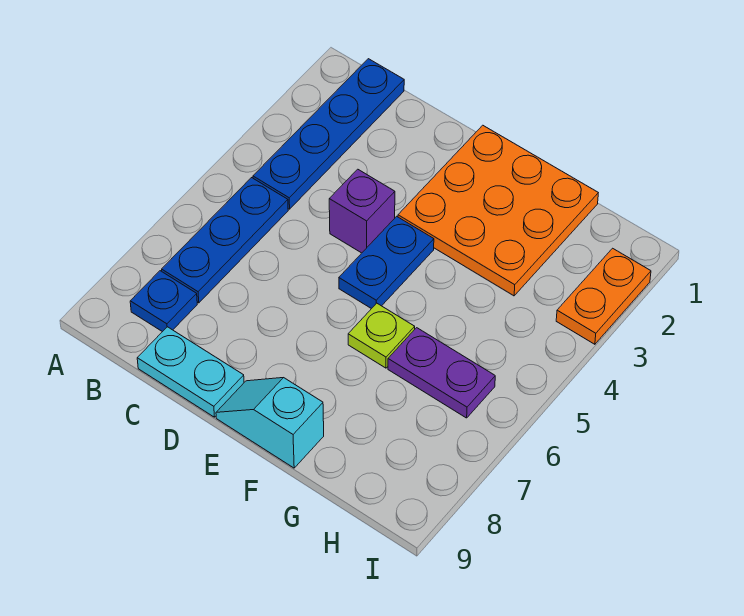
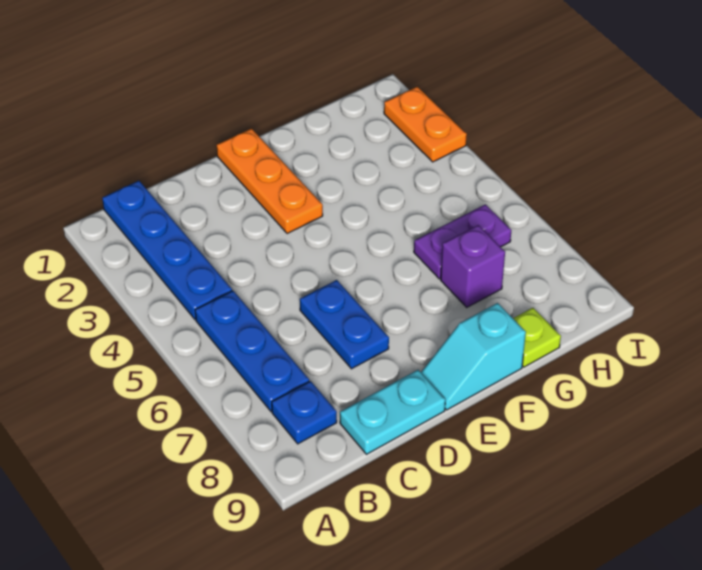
purple brick D4 level 1 -> purple brick G7 level 1
orange plate E1:G3 level 1 -> orange plate E1:E3 level 1
blue plate E4:E5 level 1 -> blue plate D6:D7 level 1
lime plate F6 level 1 -> lime plate G9 level 1

